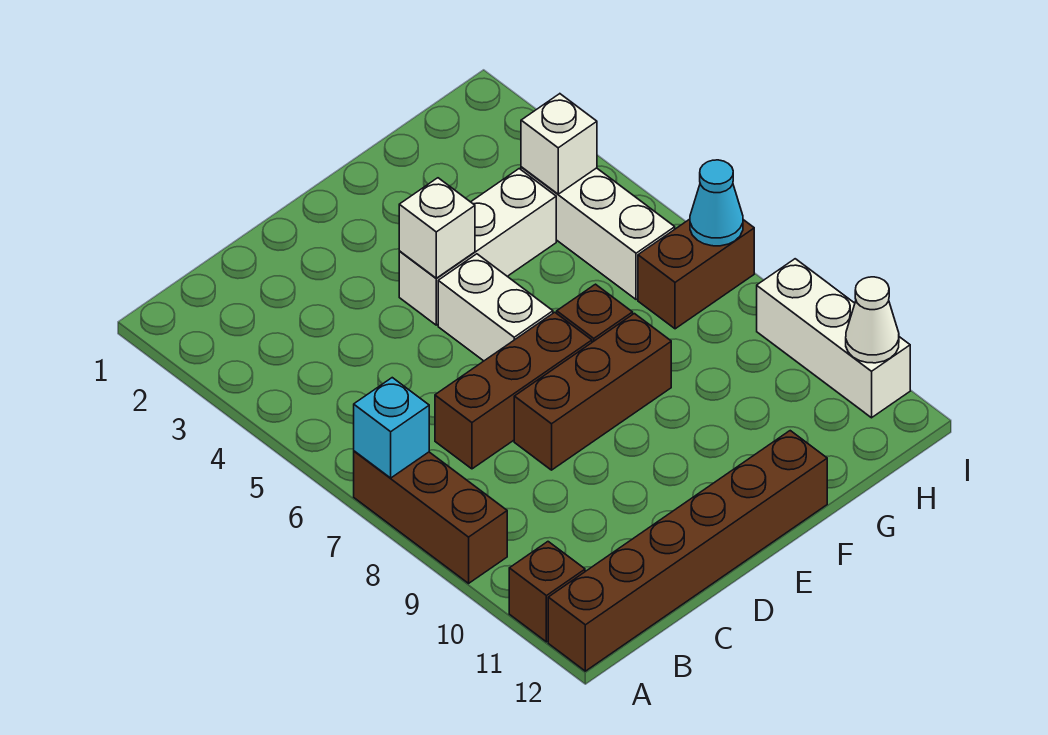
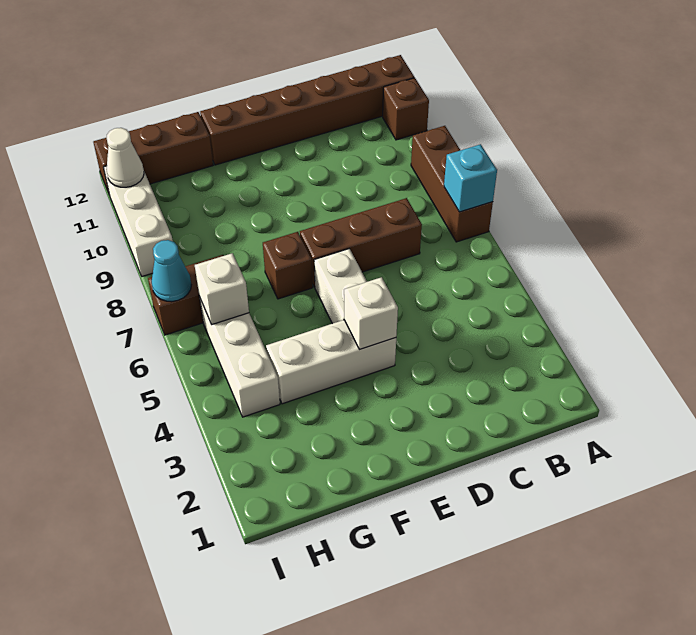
brown brick D8:F8 level 1 -> brown brick G12:I12 level 1
white brick H4 level 2 -> white brick H6 level 2

